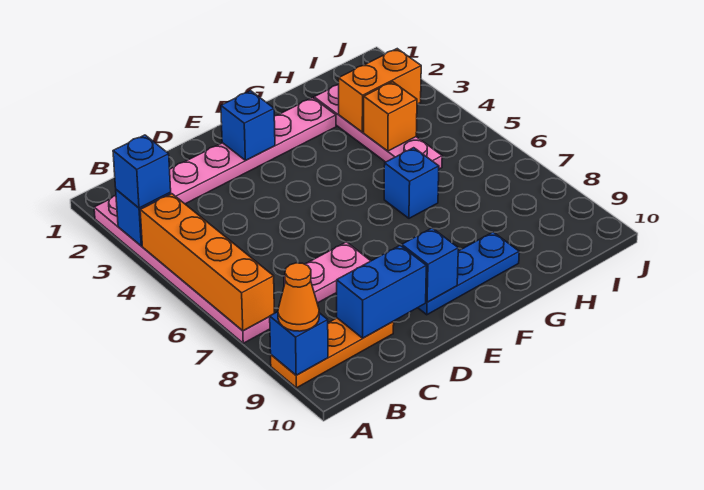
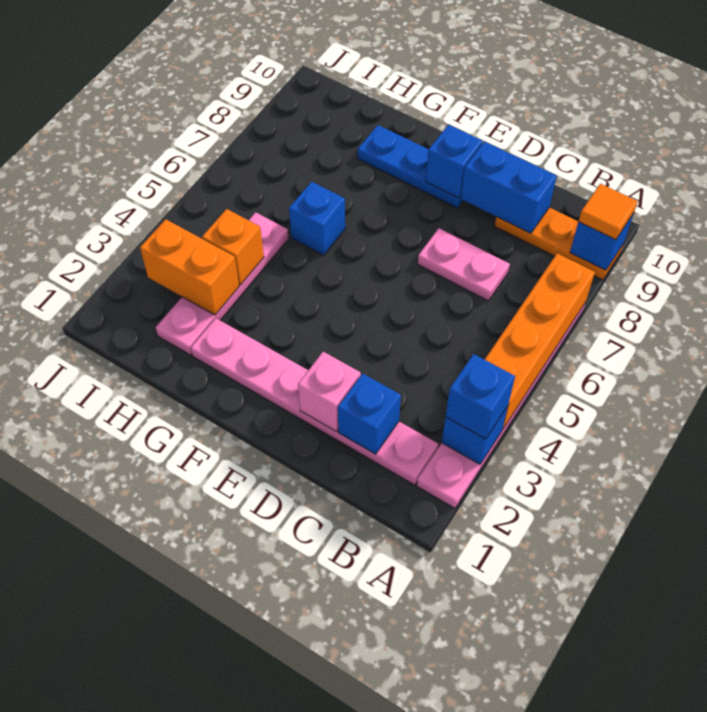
orange cone A9 level 3 -> orange tile A9 level 3
none -> pink brick D2 level 2
blue brick E2 level 2 -> blue brick C2 level 2

